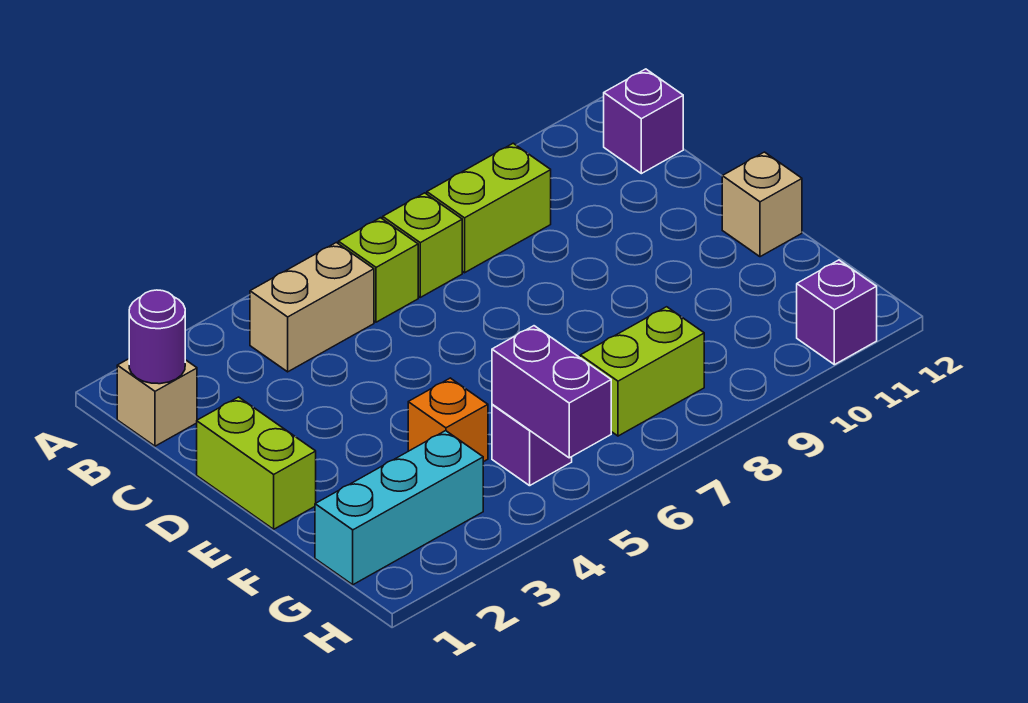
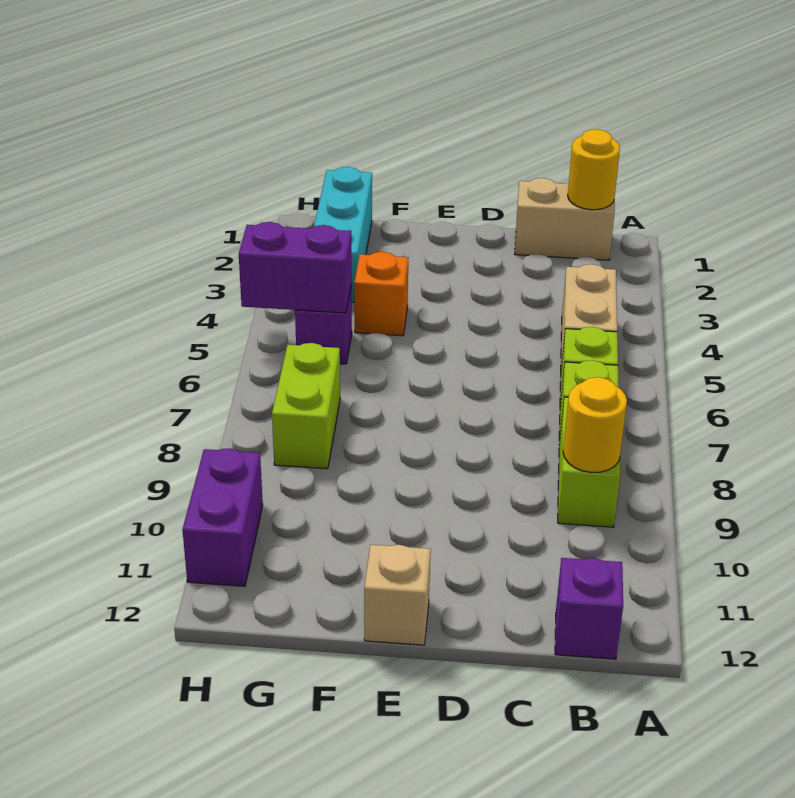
tan brick B1 level 1 -> tan brick B1:C1 level 1
purple round brick B1 level 2 -> yellow round brick B1 level 2
none -> yellow round brick B9 level 2
lime brick D1:E1 level 1 -> none
purple brick H11 level 1 -> purple brick H10:H11 level 1

